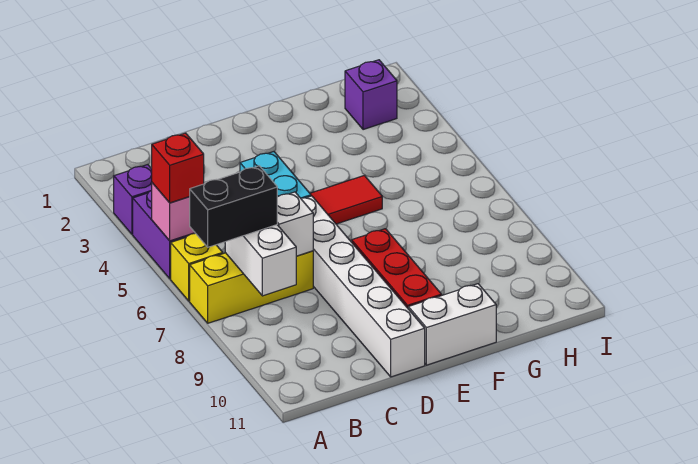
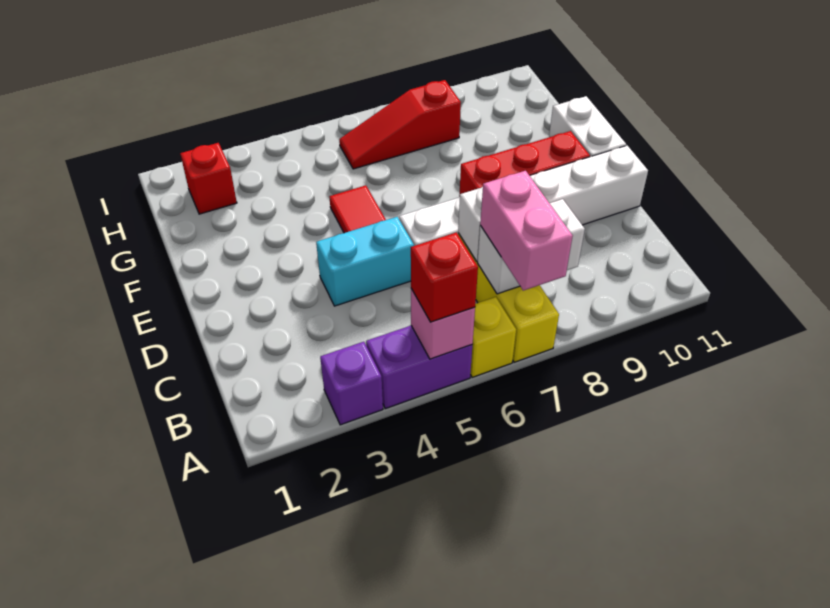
black brick A7:B7 level 3 -> pink brick A7:B7 level 3
purple brick H2 level 1 -> red brick H2 level 1
none -> red slope H6:H8 level 1 top 8

